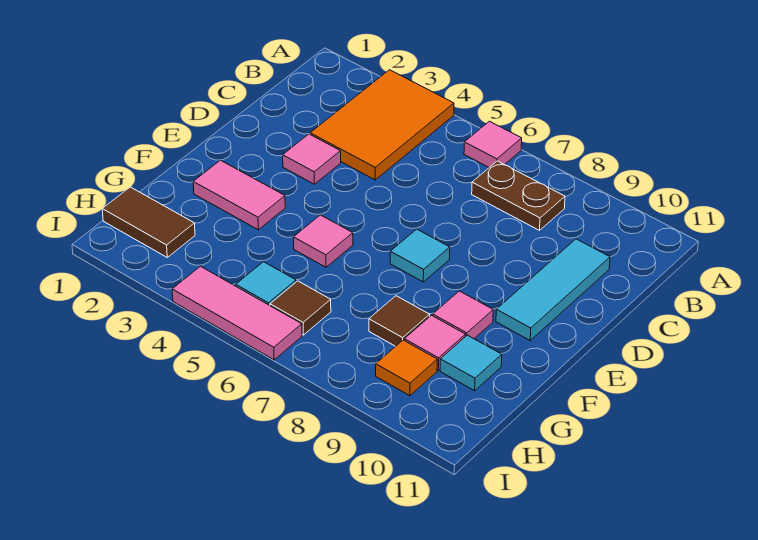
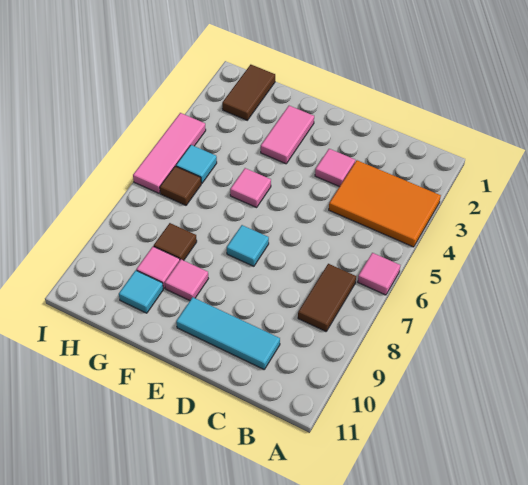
brown plate B7:B8 level 1 -> brown tile B7:B8 level 1
orange tile H9 level 1 -> none

